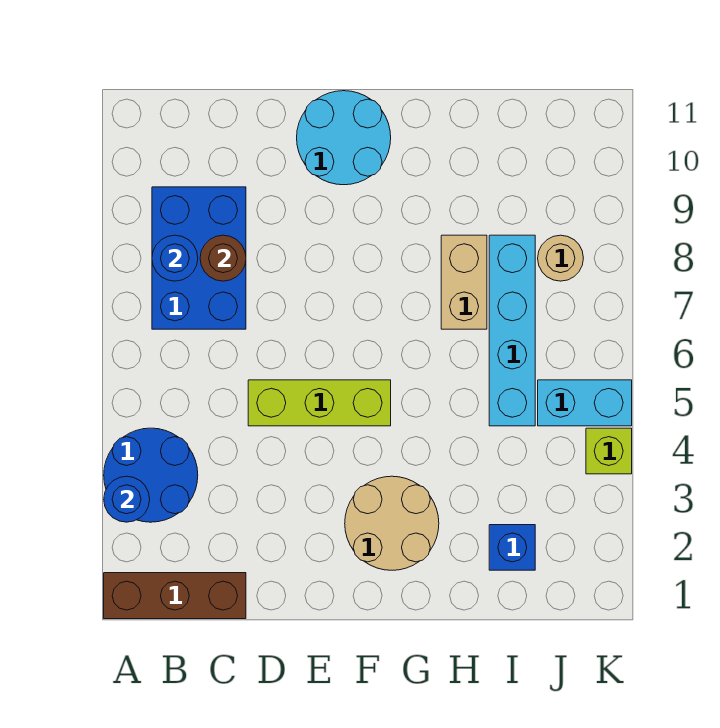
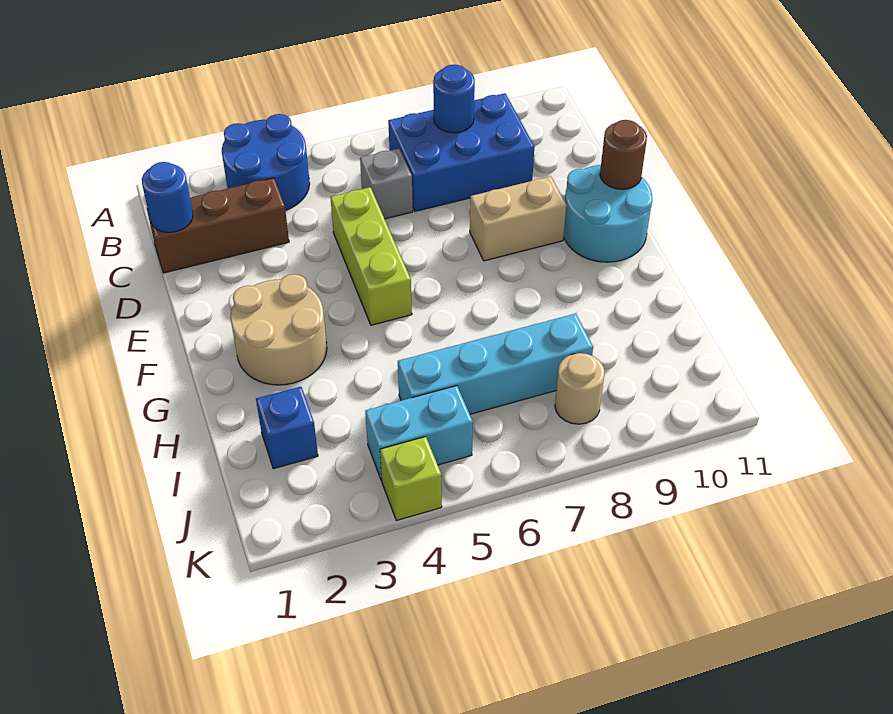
brown brick A1:C1 level 1 -> brown brick C1:C3 level 1
blue round brick A3 level 2 -> blue round brick C1 level 2
none -> grey brick C6 level 1
brown round brick C8 level 2 -> brown round brick E11 level 2
tan brick H7:H8 level 1 -> tan brick E8:E9 level 1
cyan brick J5:K5 level 1 -> cyan brick J4:J5 level 1

